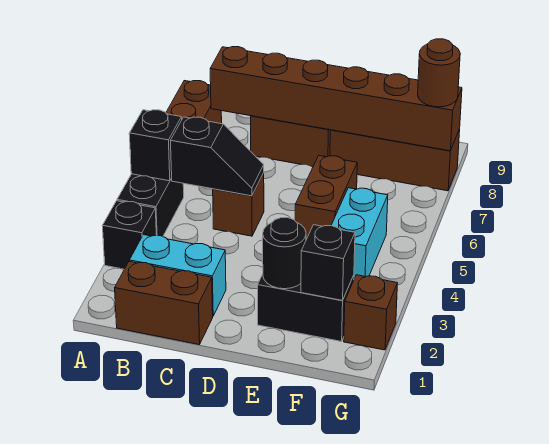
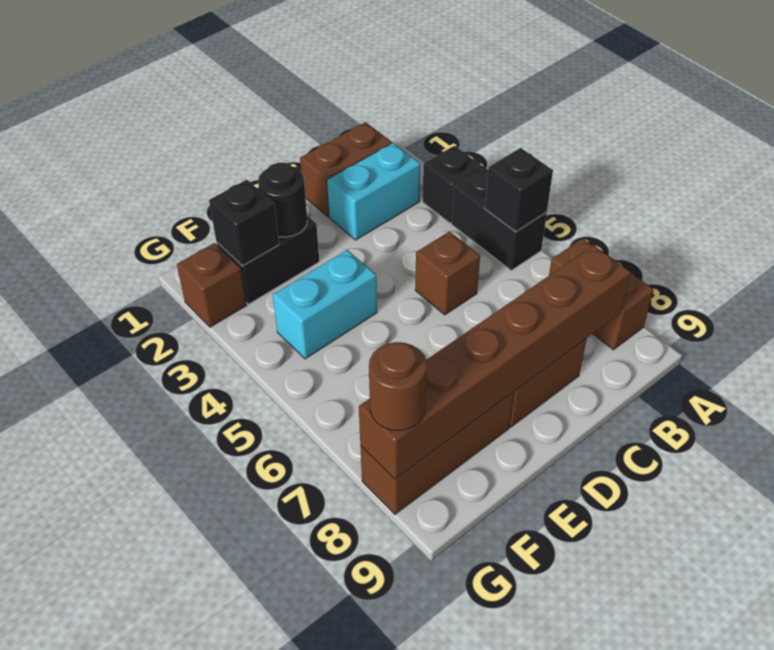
black slope B5:C5 level 2 top B -> none
brown brick E5:E6 level 1 -> none
cyan brick F4:F5 level 1 -> cyan brick E4:F4 level 1

